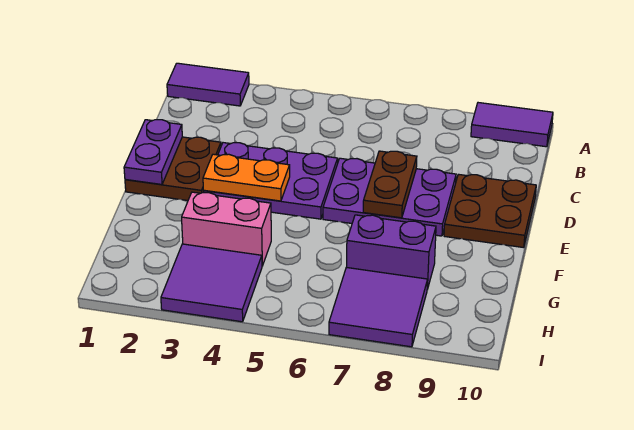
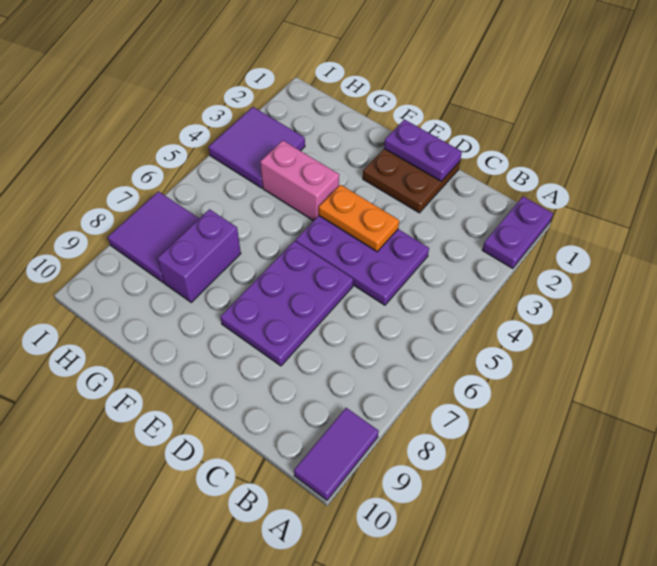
purple tile A1:A2 level 1 -> purple plate A1:A2 level 1
purple plate D3:E5 level 1 -> purple plate C4:E5 level 1
brown plate D7:E7 level 2 -> none
brown plate D9:E10 level 1 -> none
orange plate E3:E4 level 2 -> orange plate D4:E4 level 2
pink brick G3:G4 level 1 -> pink brick F4:G4 level 1

